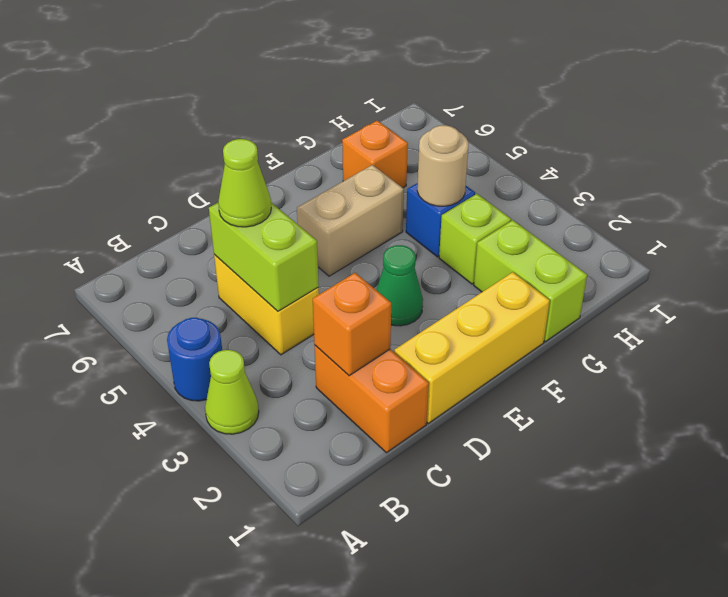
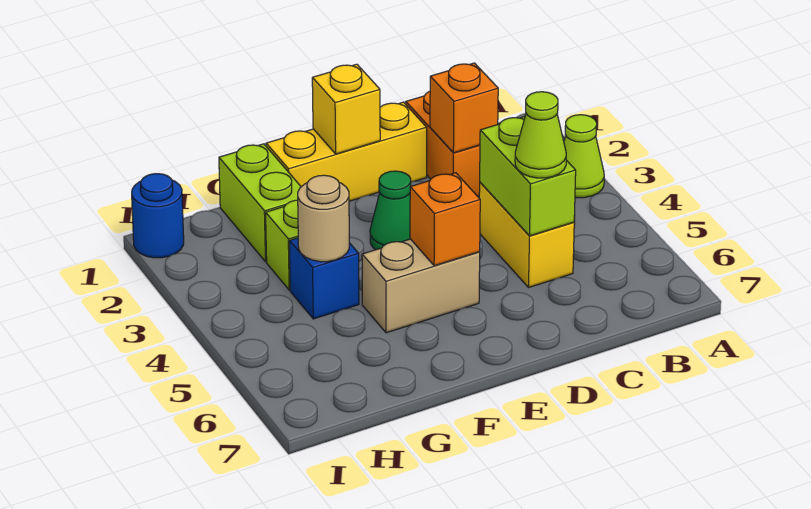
blue round brick A4 level 1 -> blue round brick I1 level 1
none -> yellow brick E1 level 2
orange brick G6 level 1 -> orange brick E5 level 2

